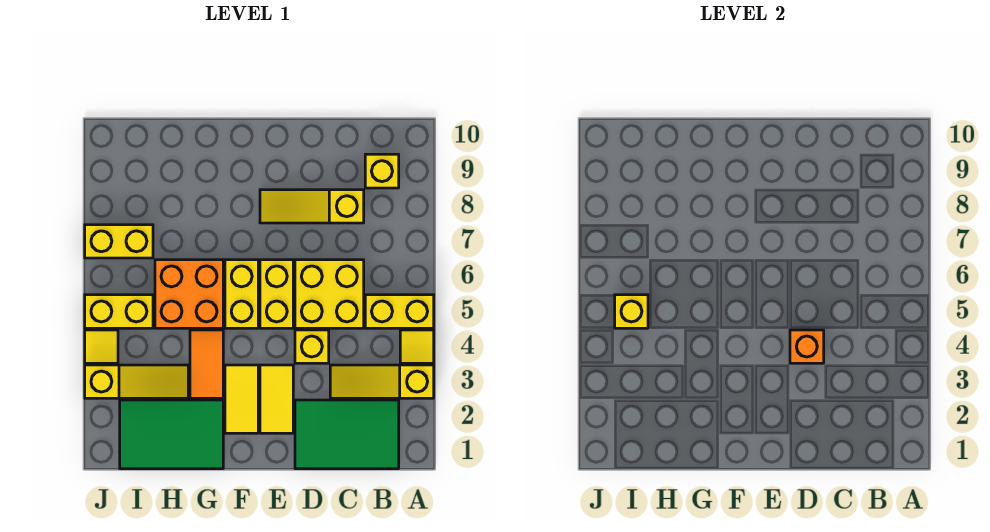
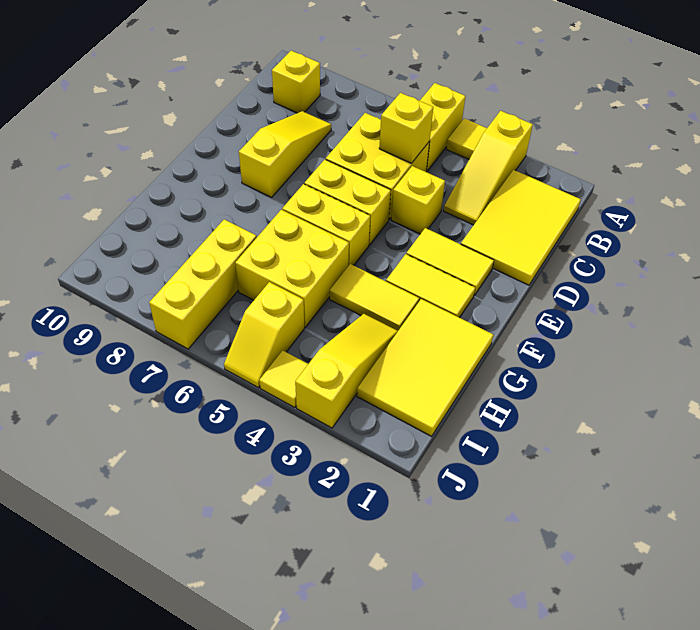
green tile B1:D2 level 1 -> yellow tile B1:D2 level 1
yellow slope C8:E8 level 1 top C -> yellow slope C8:E8 level 1 top E
orange brick D4 level 2 -> none
green tile G1:I2 level 1 -> yellow tile G1:I2 level 1
orange tile G3:G4 level 1 -> yellow tile G3:G4 level 1
orange brick G5:H6 level 1 -> yellow brick G5:H6 level 1
yellow brick I5:J5 level 1 -> yellow slope I5:J5 level 1 top I
yellow brick I5 level 2 -> yellow brick C5 level 2
yellow brick I7:J7 level 1 -> yellow brick H7:J7 level 1

